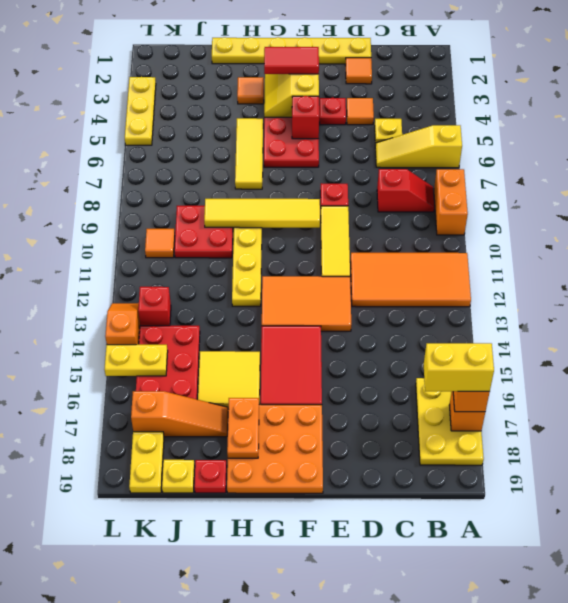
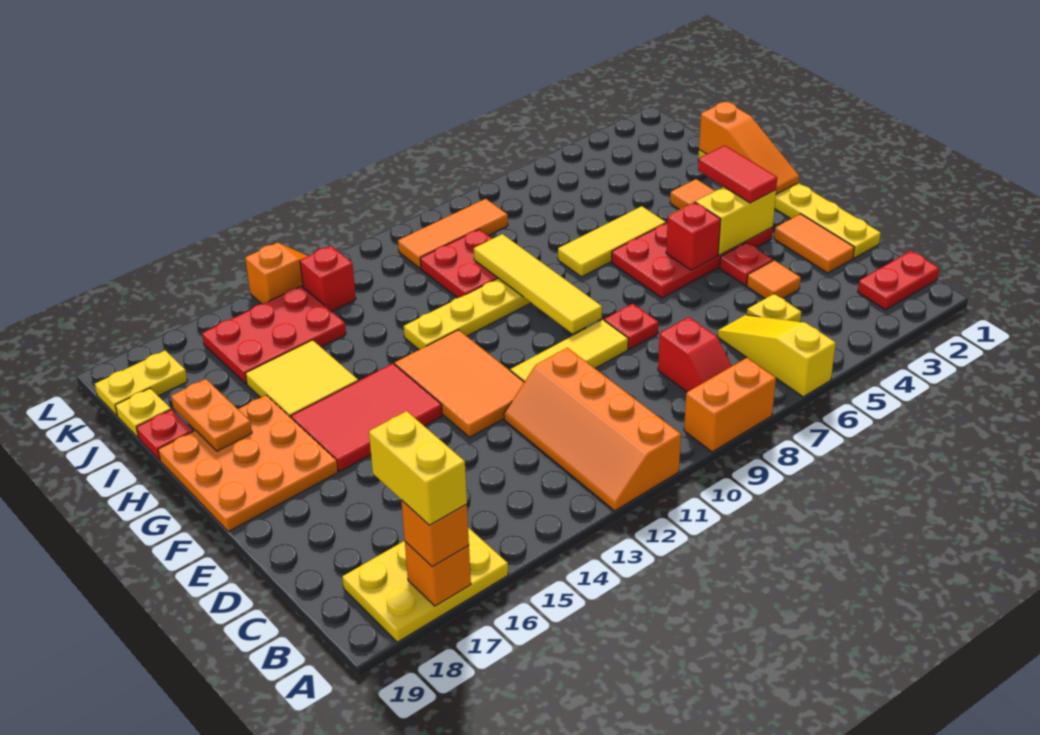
orange tile A11:D12 level 1 -> orange slope A11:D12 level 1 top 11
none -> red plate B1:B2 level 1
orange tile D2 level 1 -> orange tile D2:E2 level 1
orange plate H17:H18 level 2 -> orange plate H18:I18 level 2
orange slope I17:K17 level 1 top K -> orange slope G1:I1 level 2 top I
orange tile K10 level 1 -> orange tile K8:K10 level 1
yellow plate K15:L15 level 2 -> none
yellow plate L3:L5 level 1 -> none

